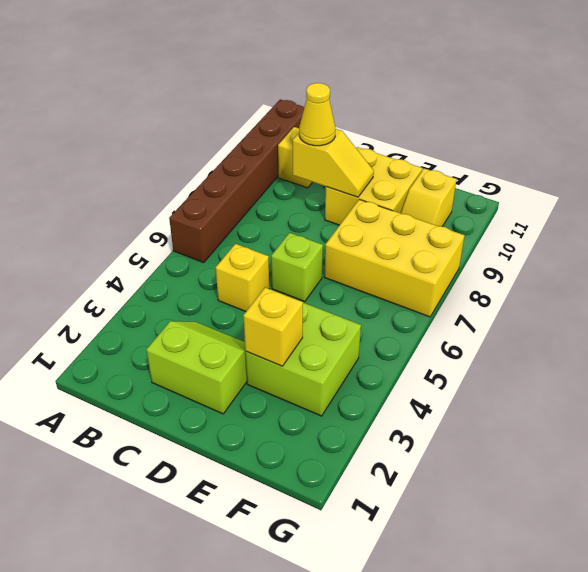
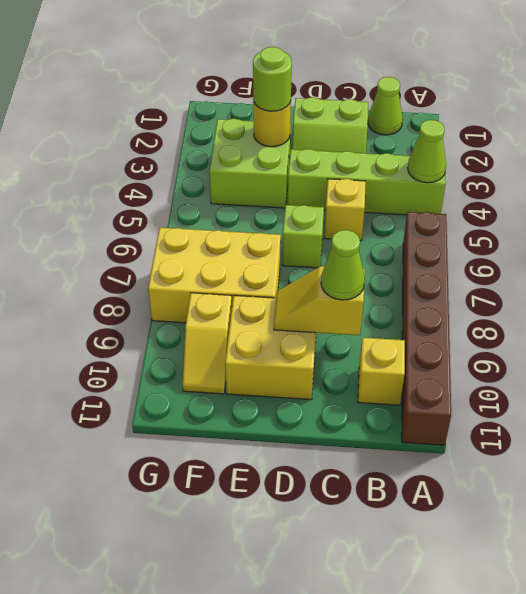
none -> lime brick A4:D4 level 1
none -> lime cone A4 level 2
none -> lime cone B1 level 1
yellow cone C9 level 3 -> lime cone C9 level 3
yellow brick E3 level 2 -> yellow round brick E3 level 2
none -> lime round brick E3 level 3
yellow slope F9:F10 level 1 top 10 -> yellow slope F9:F10 level 1 top 9

